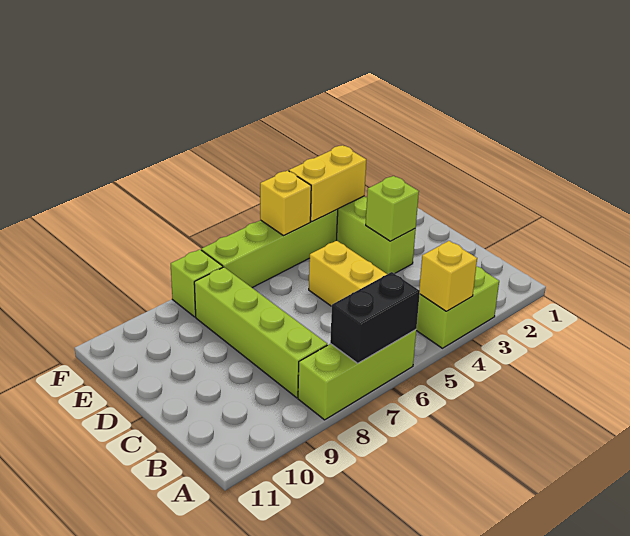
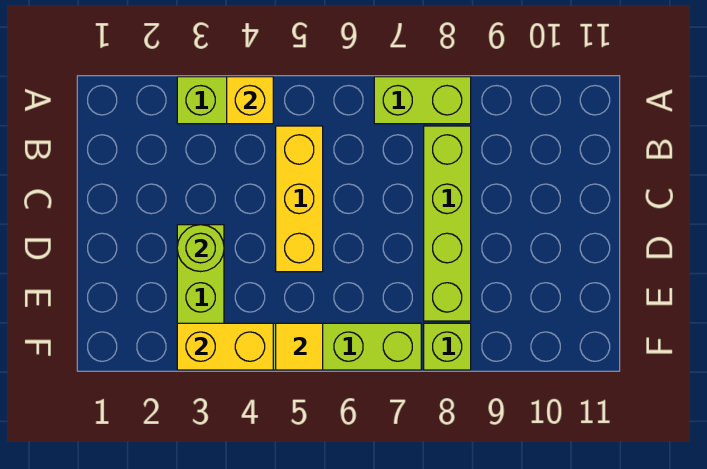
lime brick A6:A8 level 1 -> lime brick A7:A8 level 1
black brick A6:A7 level 2 -> none
lime brick D3 level 2 -> lime round brick D3 level 2
yellow brick F5 level 2 -> yellow tile F5 level 2

